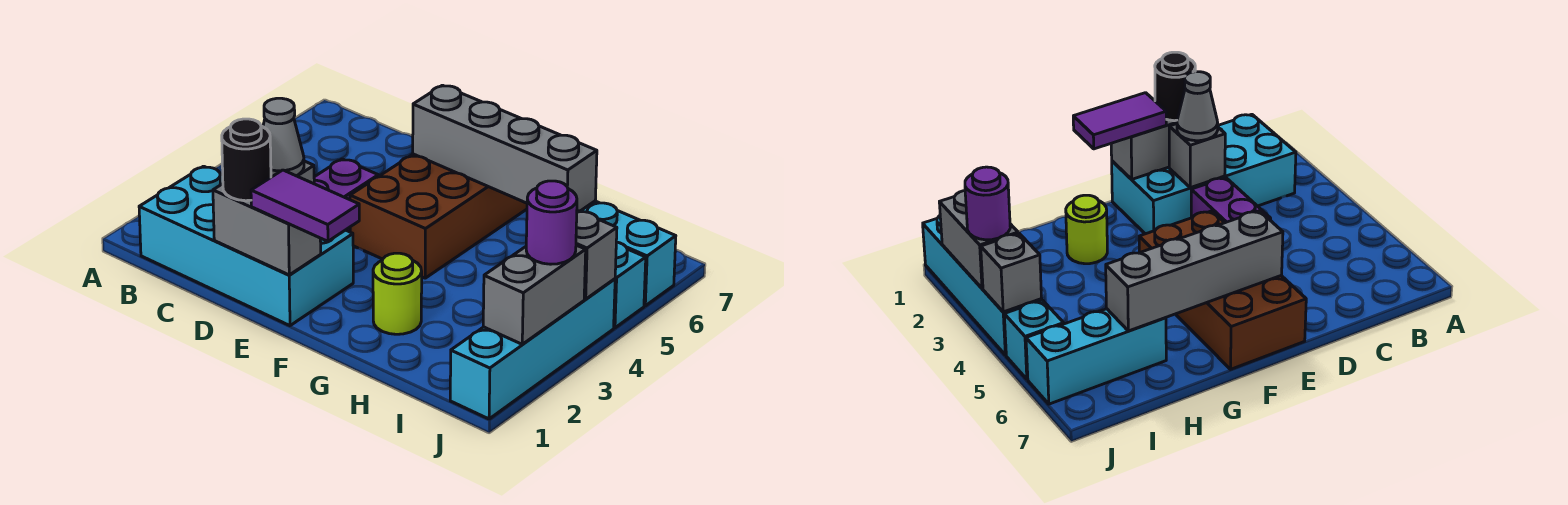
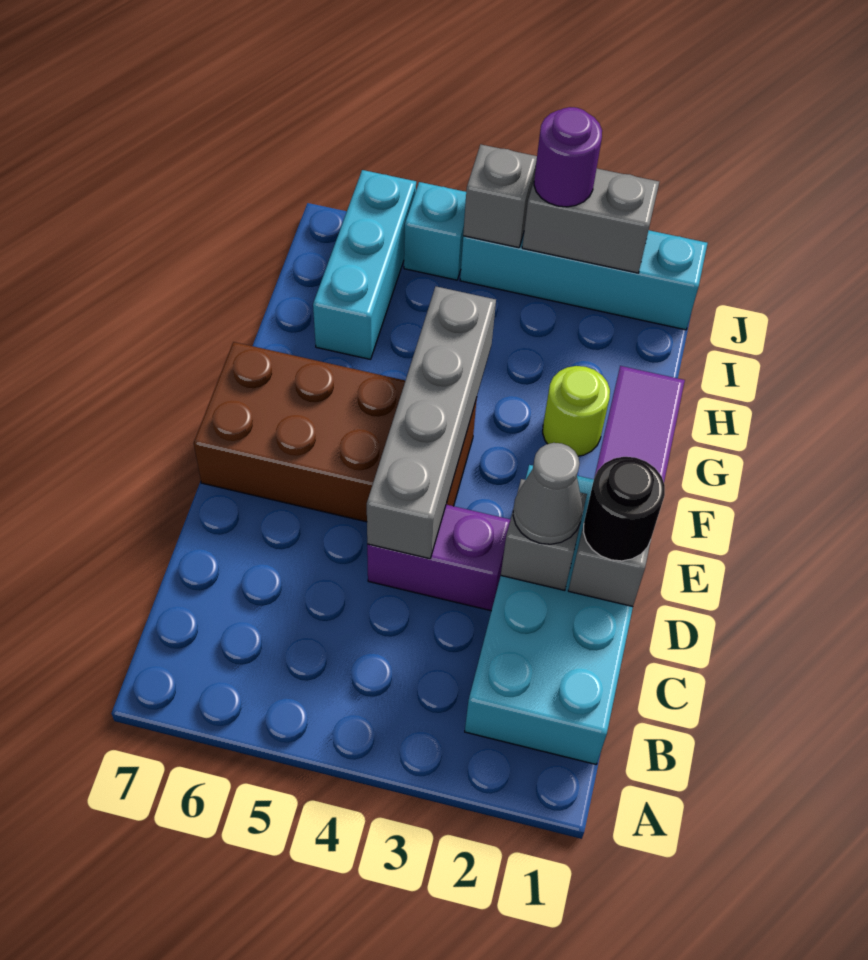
grey brick E6:H6 level 2 -> grey brick D4:G4 level 2

